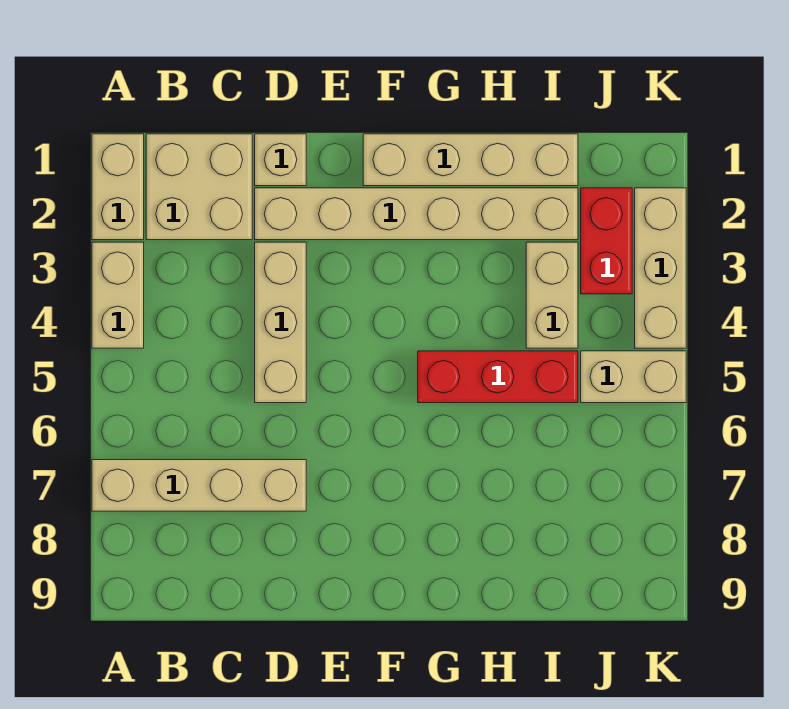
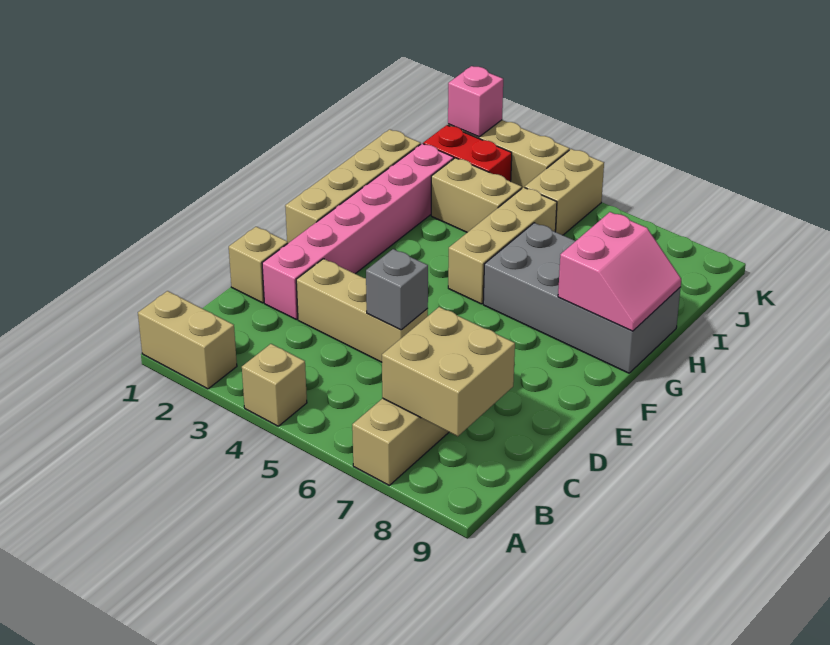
tan brick A3:A4 level 1 -> tan brick A4 level 1
tan brick B1:C2 level 1 -> tan brick B7:C8 level 2
tan brick D2:I2 level 1 -> pink brick D2:I2 level 1
none -> grey brick D5 level 2
red brick G5:I5 level 1 -> tan brick G5:I5 level 1
none -> grey brick G6:H9 level 1
none -> pink slope G8:H9 level 2 top 8
none -> pink brick K2 level 2

